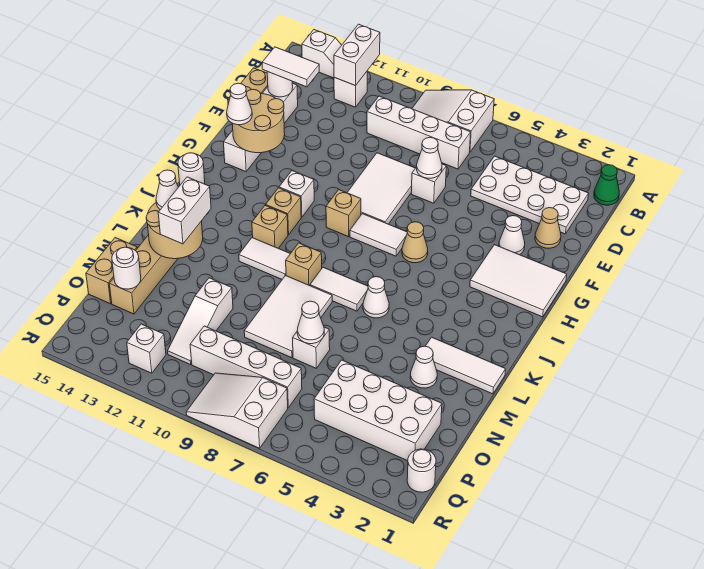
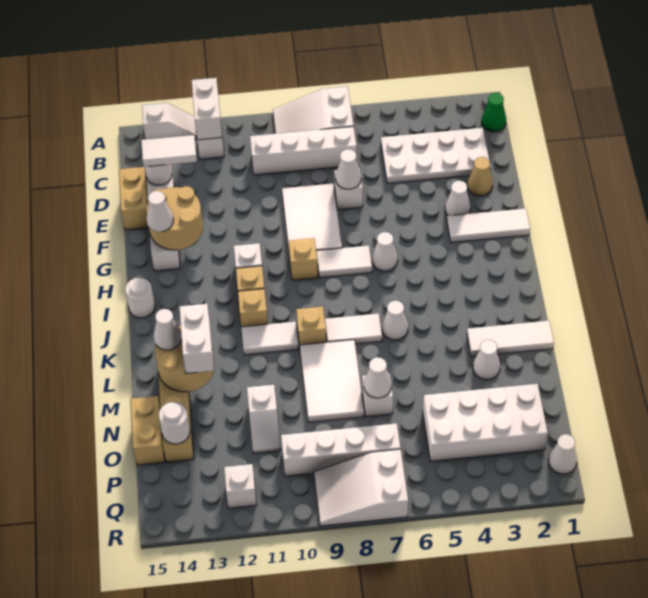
white tile G1:H3 level 1 -> white tile G1:G3 level 1
tan cone H6 level 1 -> white cone H6 level 1
white slope N11:P11 level 1 top N -> white slope N11:O11 level 1 top N
white round brick Q1 level 1 -> white cone Q1 level 1

